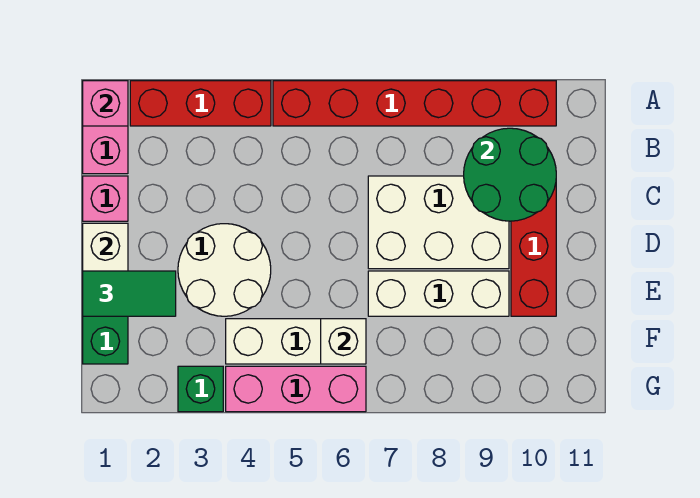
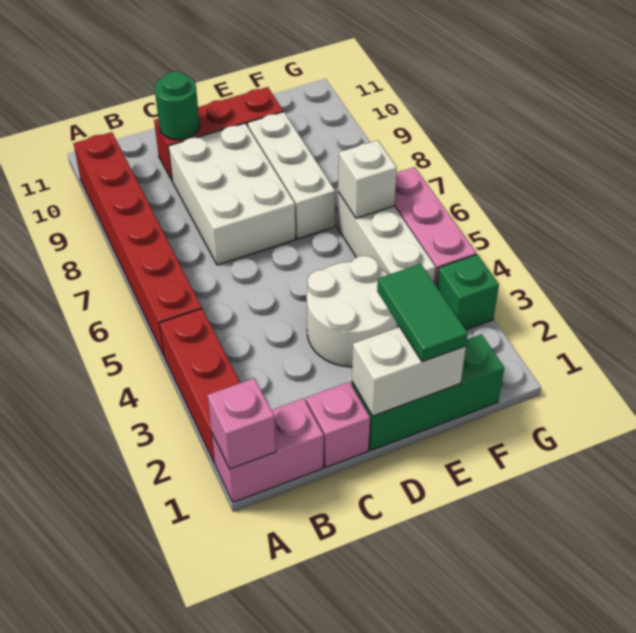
green round brick B9:C10 level 2 -> green round brick C10 level 2

